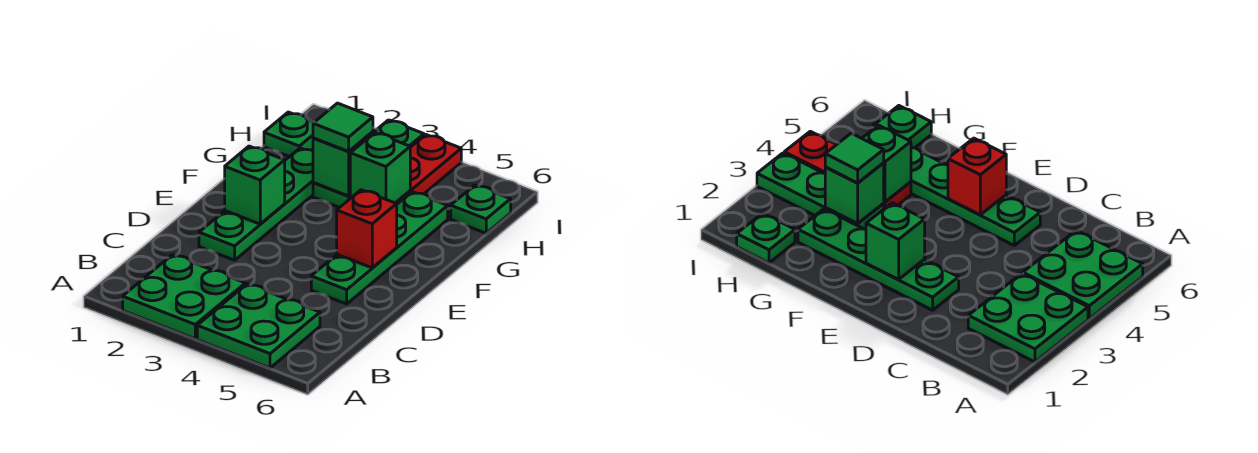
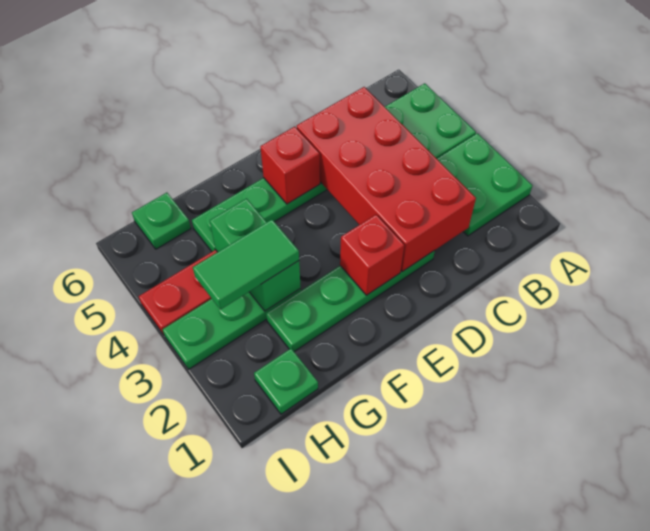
none -> red brick C2:D5 level 2
green brick E2 level 2 -> red brick E2 level 2
green tile G3 level 3 -> green tile G3:H3 level 3

